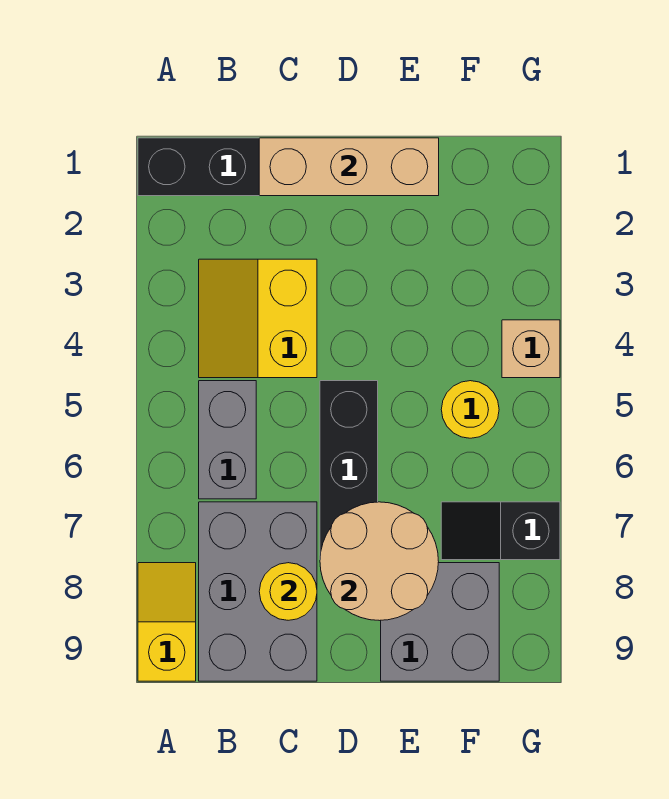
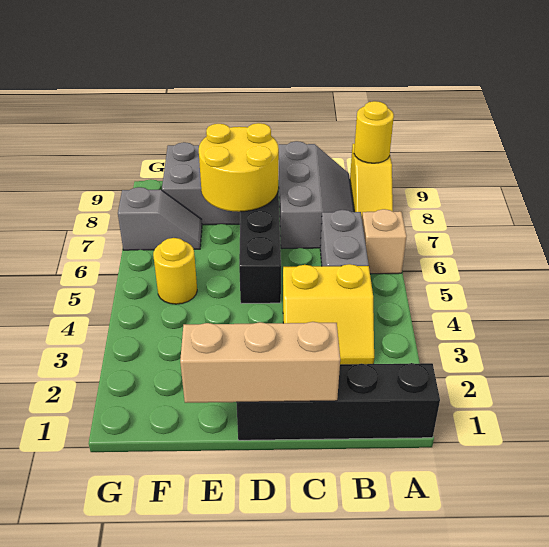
yellow slope B3:C4 level 1 top C -> yellow slope B3:C4 level 1 top 4
grey brick B7:C9 level 1 -> grey slope B7:C9 level 1 top C
yellow round brick C8 level 2 -> yellow round brick A9 level 2
tan round brick D7:E8 level 2 -> yellow round brick D7:E8 level 2
black slope F7:G7 level 1 top G -> grey slope F7:G7 level 1 top G
tan brick G4 level 1 -> tan brick A6 level 1

